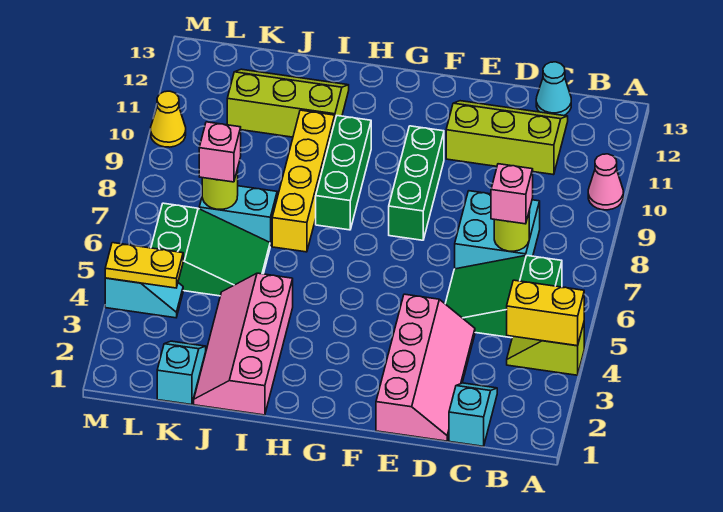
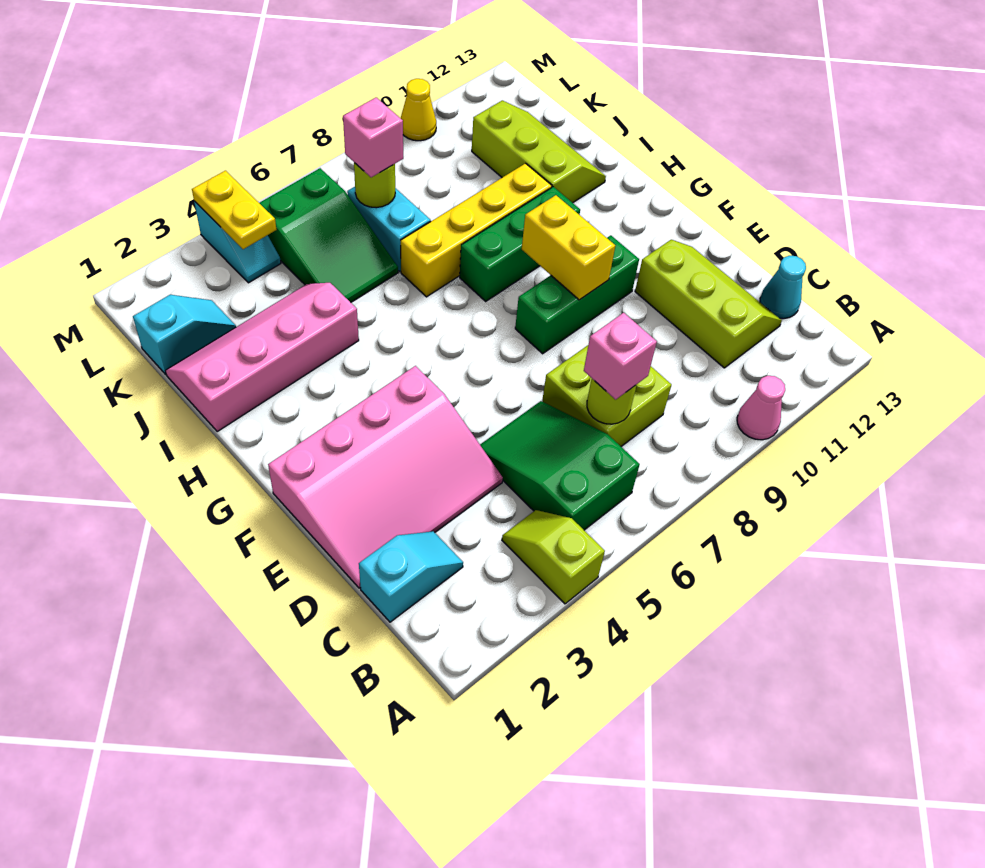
yellow brick A4:B4 level 2 -> yellow brick F9:G9 level 2
cyan brick C7:D8 level 1 -> lime brick C7:D8 level 1
pink slope D1:E4 level 1 top E -> pink slope D1:F4 level 1 top F

